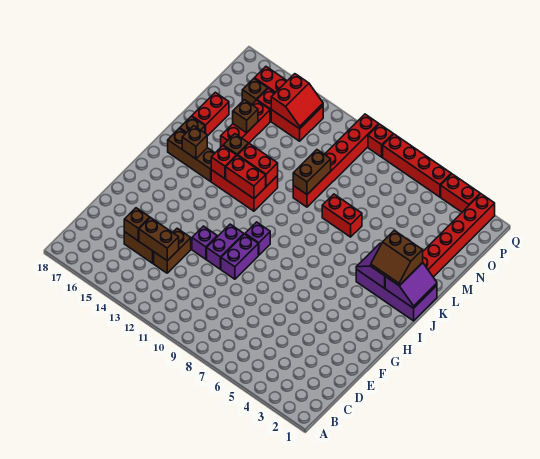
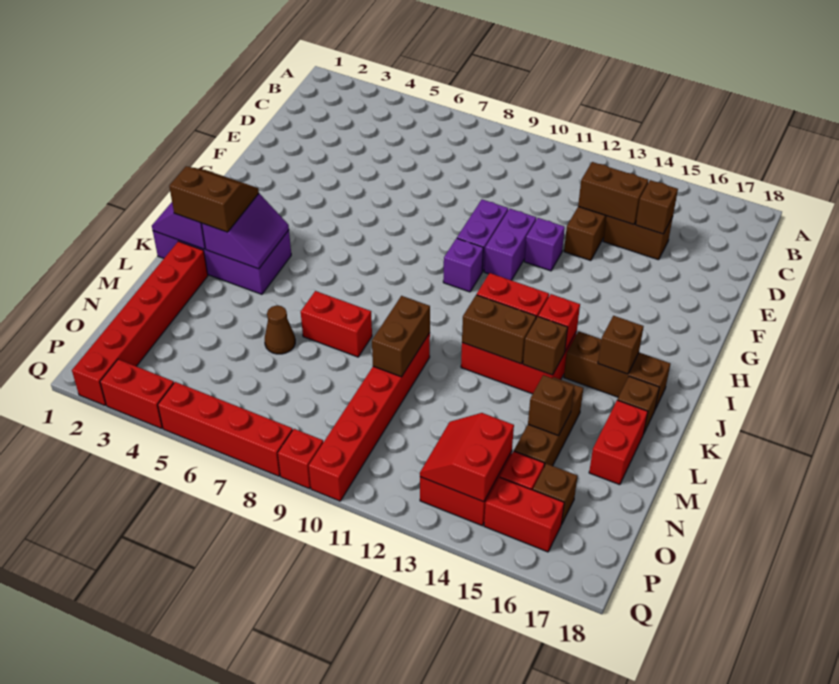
red brick K12:K13 level 2 -> brown brick K12:K13 level 2
red brick L15:N15 level 1 -> brown brick L15:N15 level 1
none -> brown cone M6 level 1

